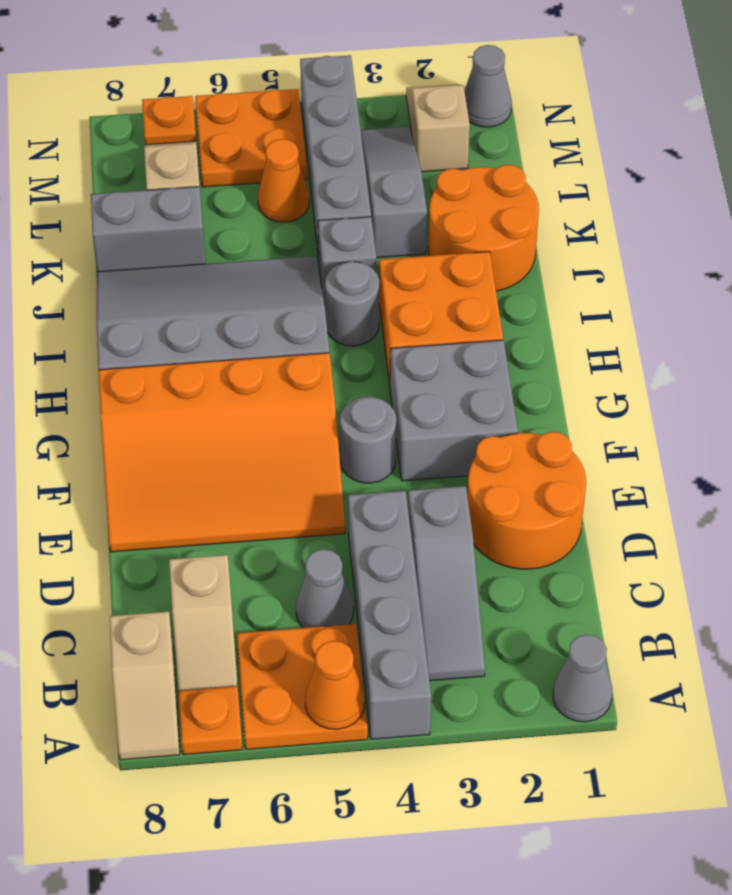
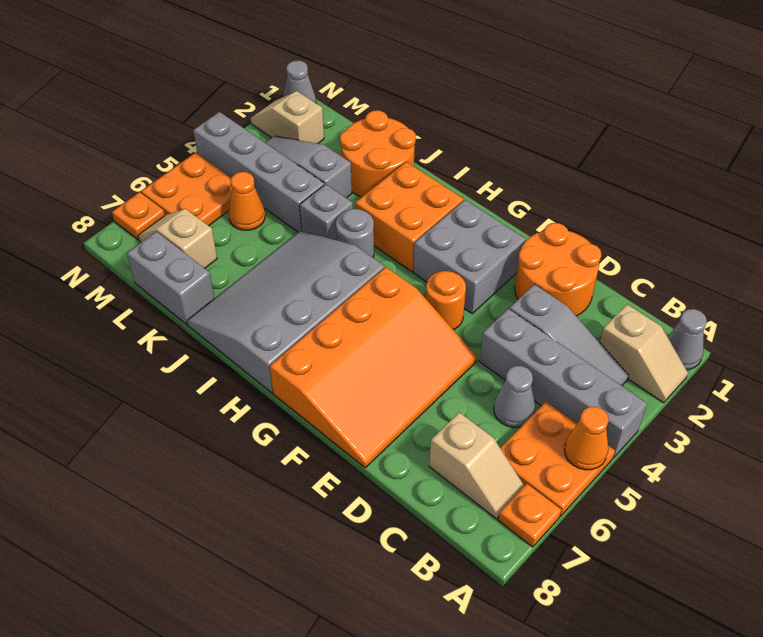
tan slope A8:B8 level 1 top B -> tan slope A2:B2 level 1 top B
grey round brick F4 level 1 -> orange round brick F4 level 1
grey brick K7:K8 level 1 -> grey brick K8:L8 level 1

